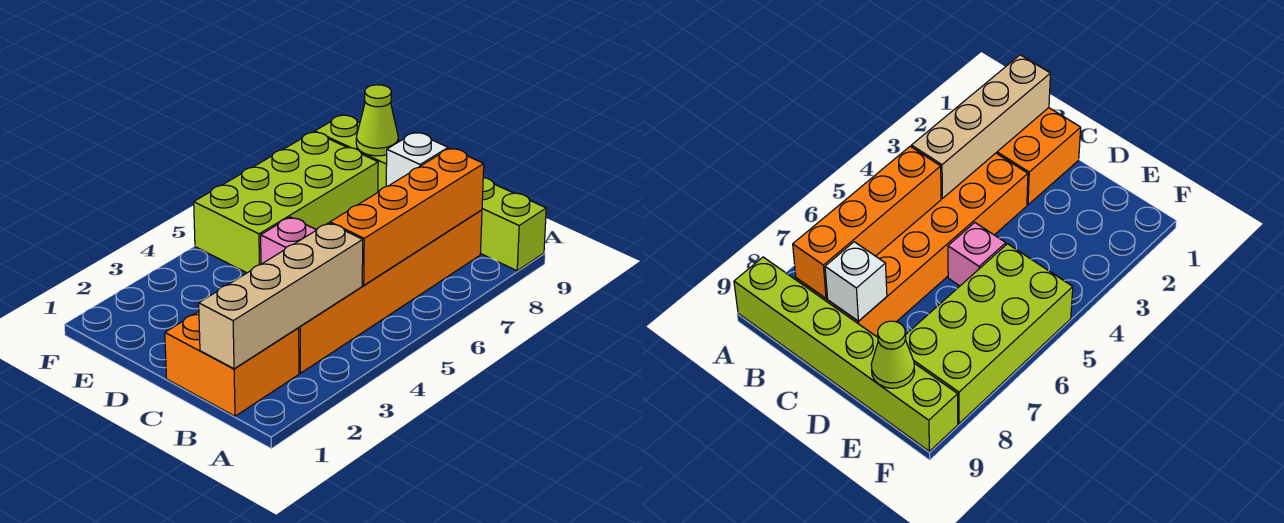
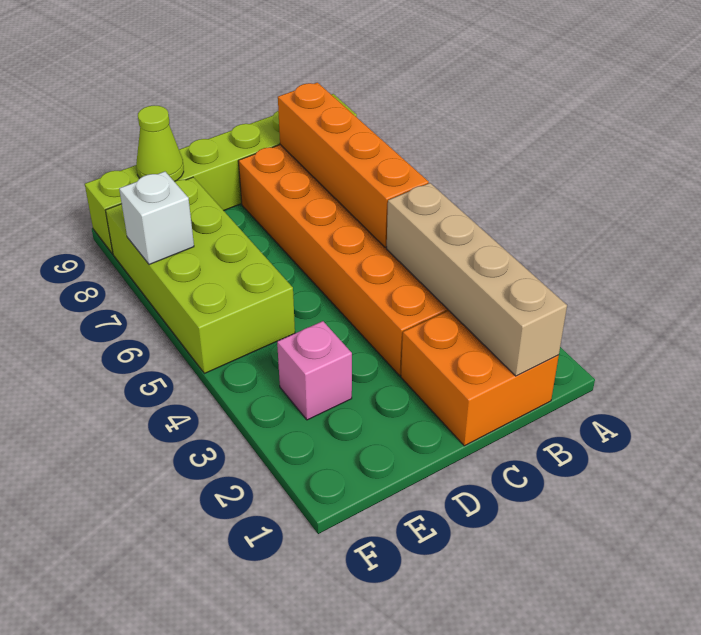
white brick C8 level 2 -> white brick F7 level 2
pink brick D5 level 1 -> pink brick E3 level 1

